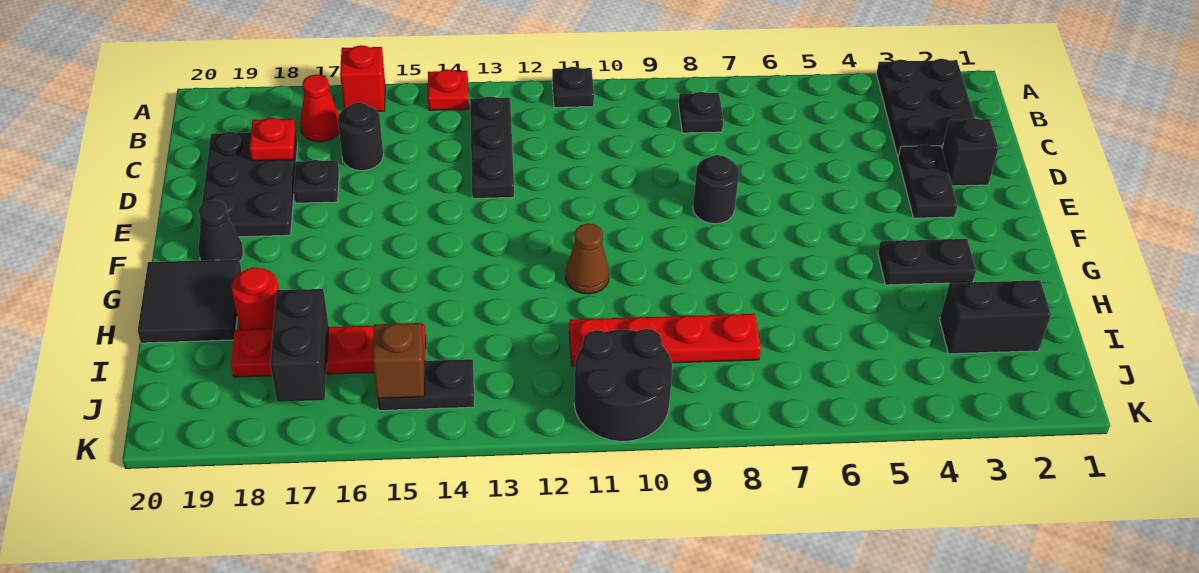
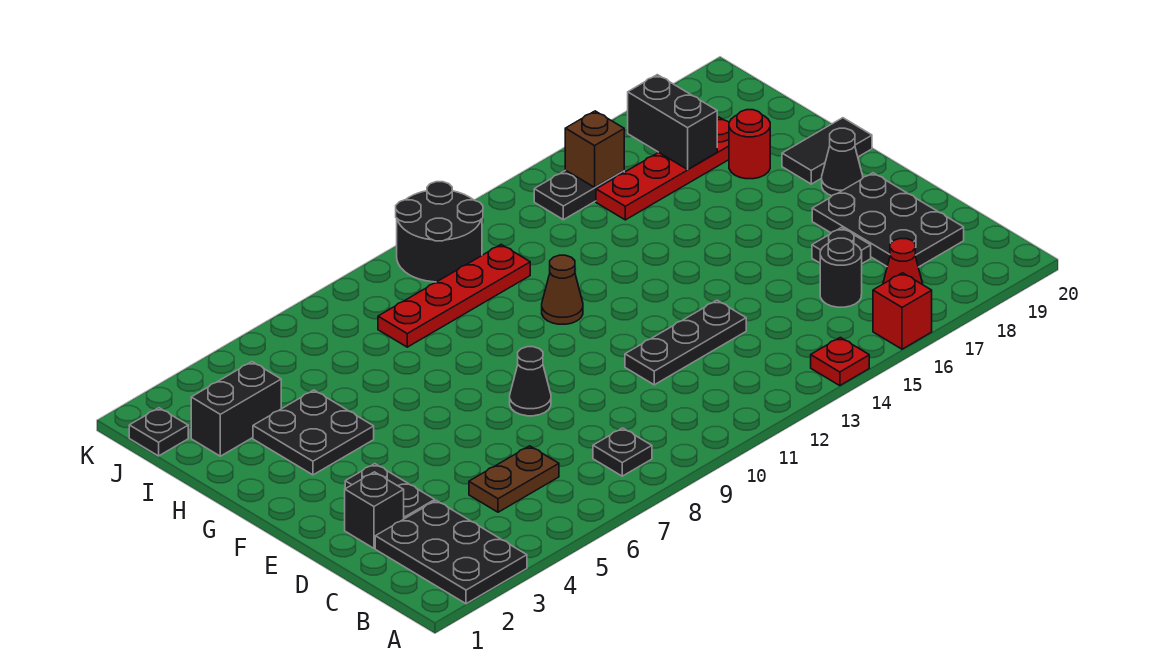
black plate A11 level 1 -> black plate J1 level 1
black plate B13:D13 level 1 -> black plate D11:D13 level 1
none -> brown plate C5:C6 level 1
red plate C18 level 2 -> none
black round brick E8 level 1 -> black cone E8 level 1
black plate G3:G4 level 1 -> black plate G3:H4 level 1
black tile G19:H20 level 1 -> black tile G19:G20 level 1

